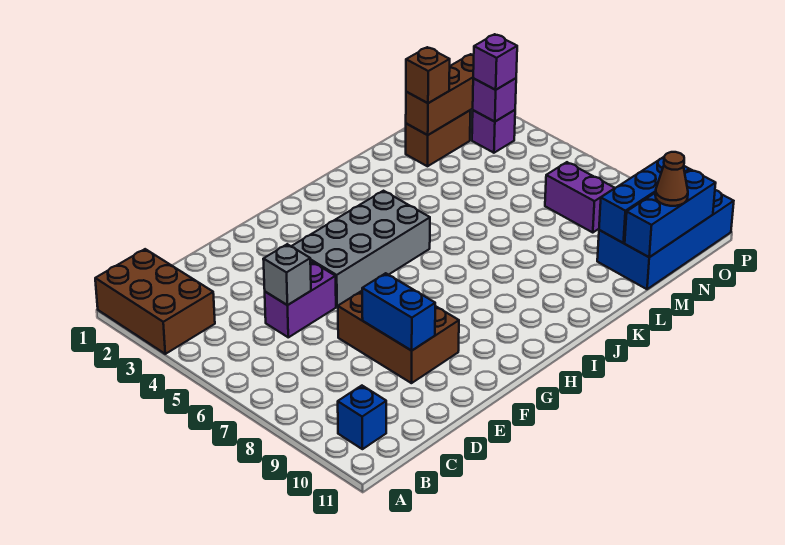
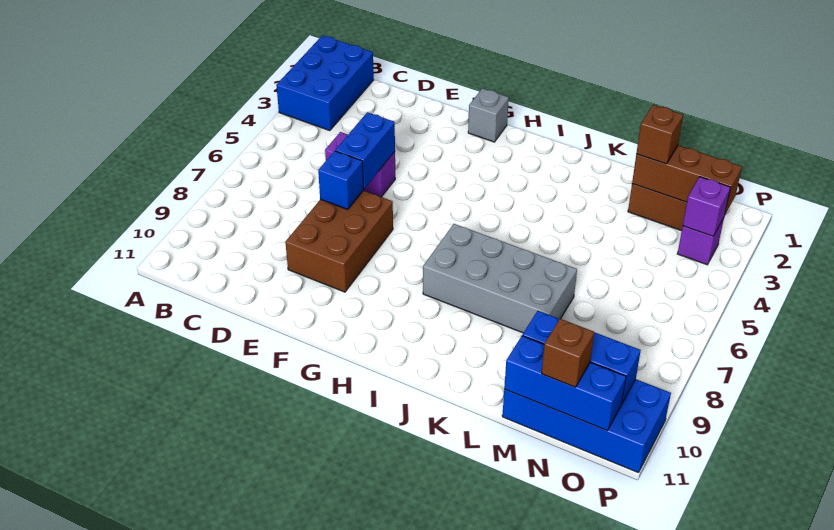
brown brick A1:B3 level 1 -> blue brick A1:B3 level 1
blue brick B10 level 1 -> blue brick E7 level 2
grey brick D5 level 2 -> grey brick G1 level 1
blue brick E8:E9 level 2 -> blue brick E5:E6 level 2
grey brick F4:I5 level 1 -> grey brick I7:L8 level 1
purple brick N7:N8 level 1 -> none
brown cone N11 level 3 -> brown brick N11 level 3
purple brick O3 level 3 -> none

